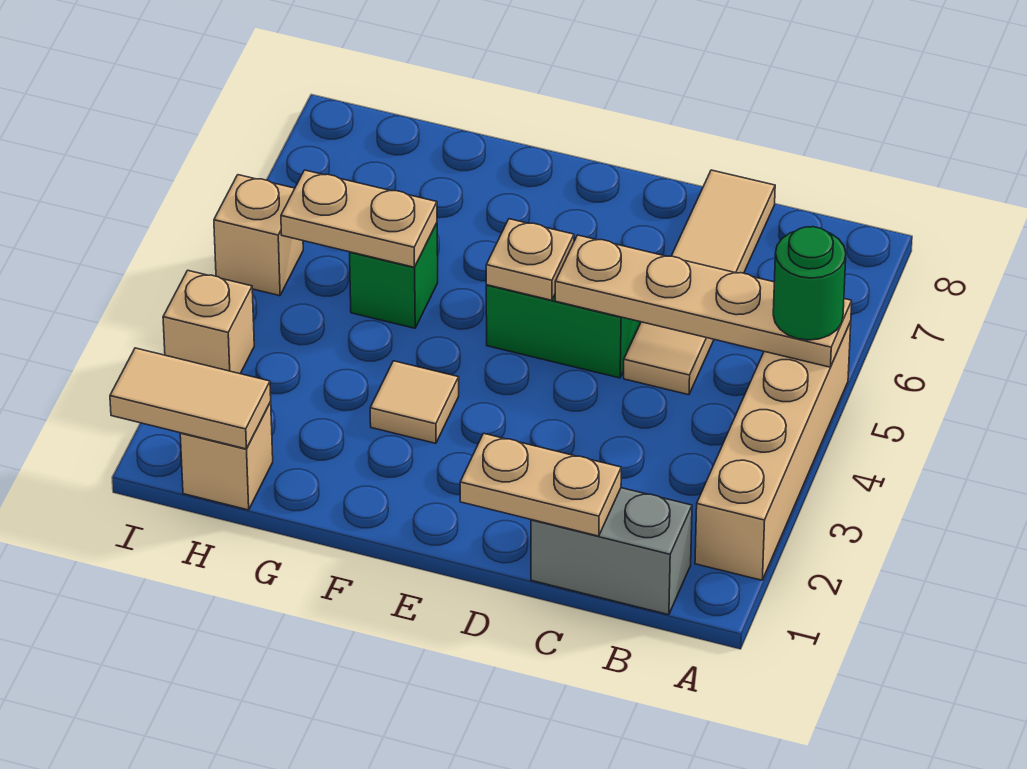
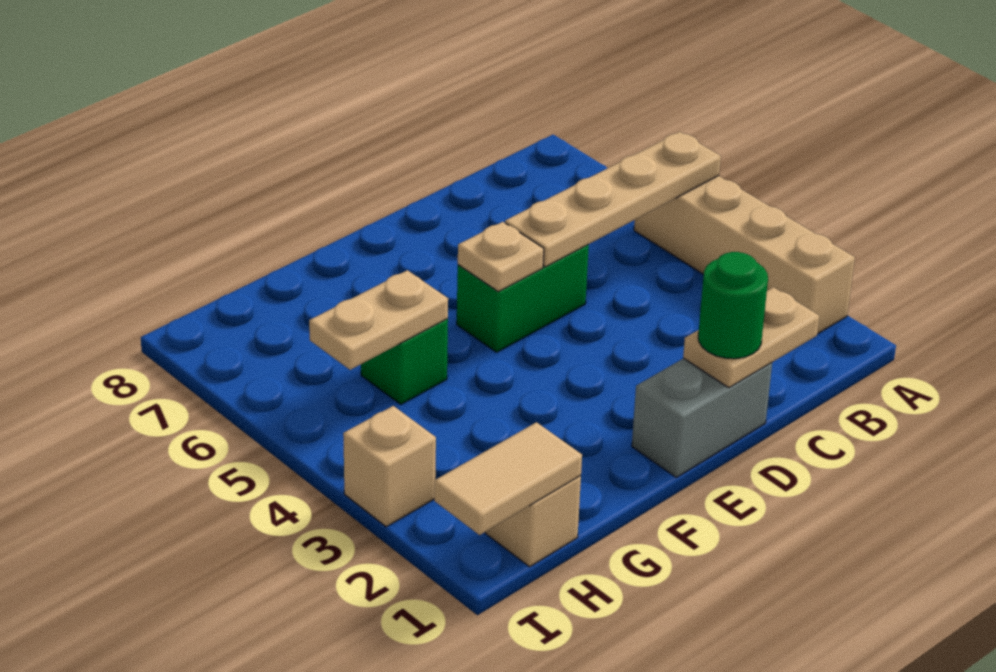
green round brick A5 level 3 -> green round brick D1 level 3
grey brick B1:C1 level 1 -> grey brick D1:E1 level 1
tan tile C5:C8 level 1 -> none
tan tile F3 level 1 -> none
tan brick I5 level 1 -> none

